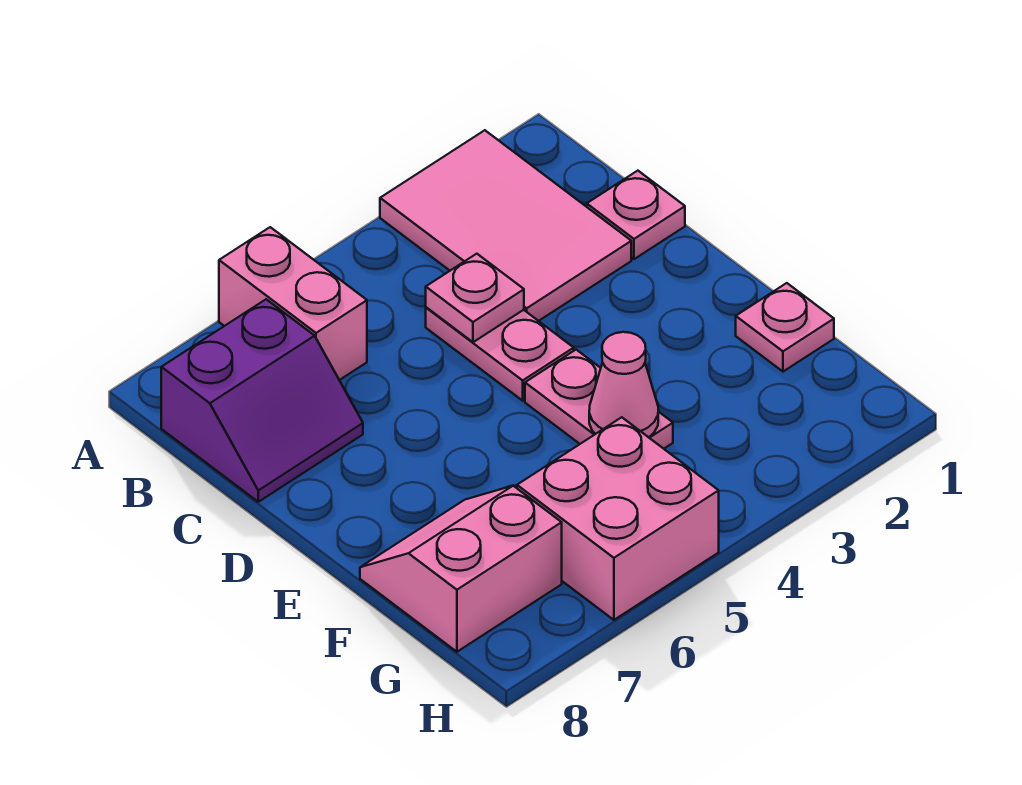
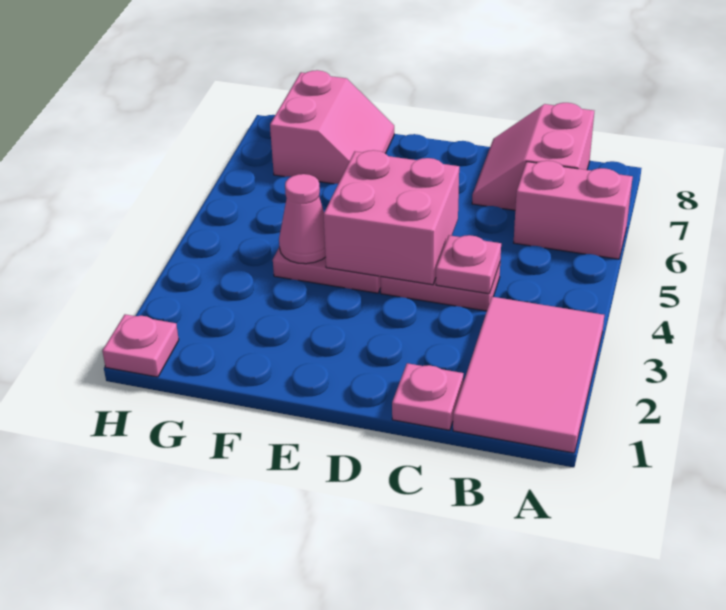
pink tile A2:C3 level 1 -> pink tile A1:B3 level 1
purple slope B7:C8 level 1 top B -> pink slope B7:C8 level 1 top B
pink plate F1 level 1 -> pink plate H1 level 1
pink brick G5:H6 level 1 -> pink brick D4:E5 level 2

